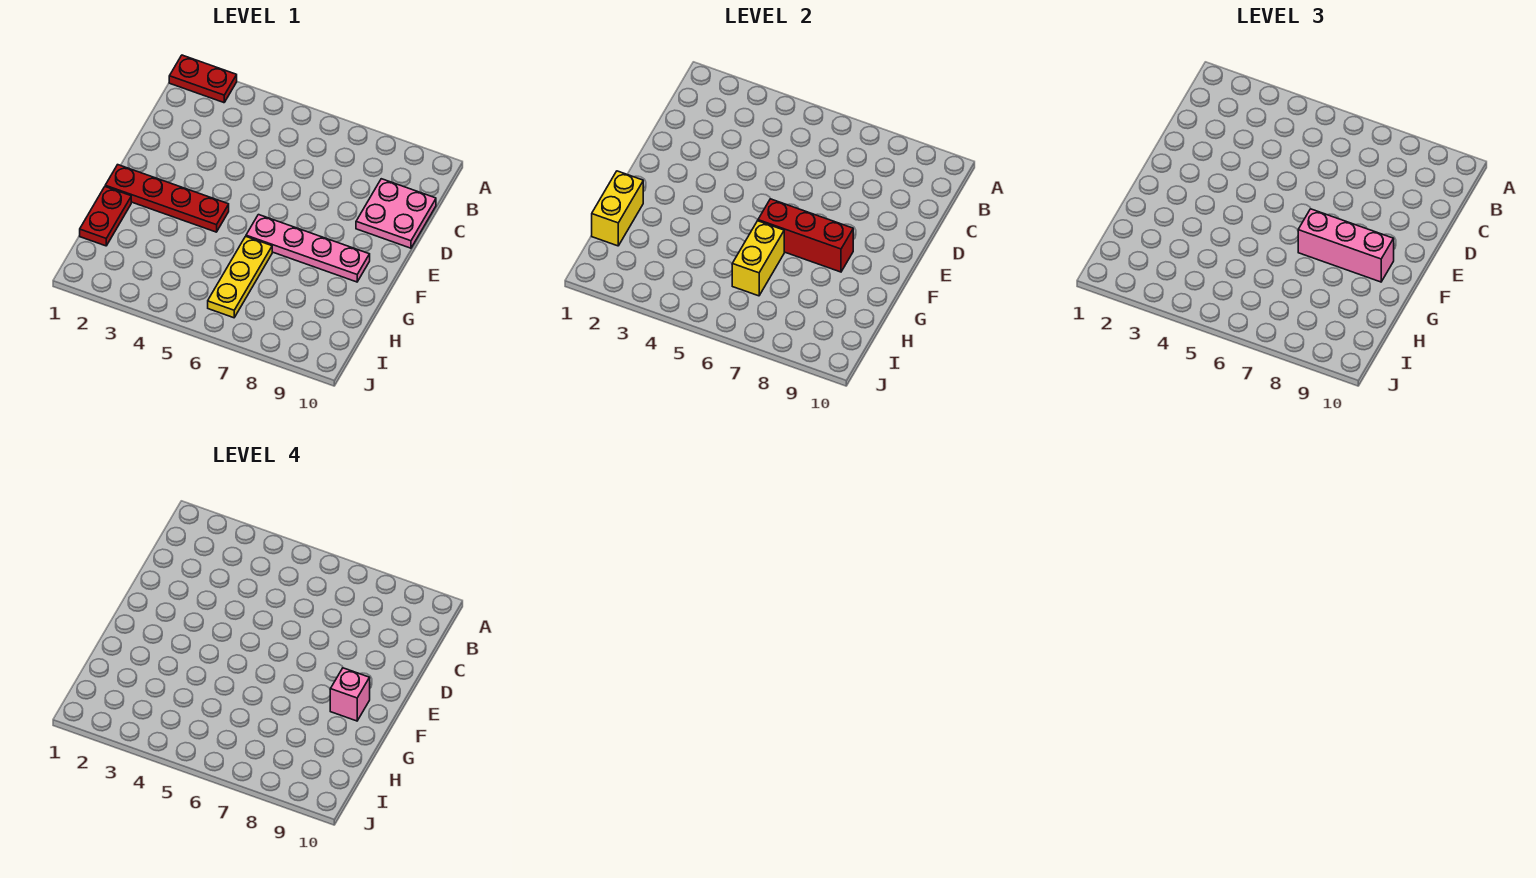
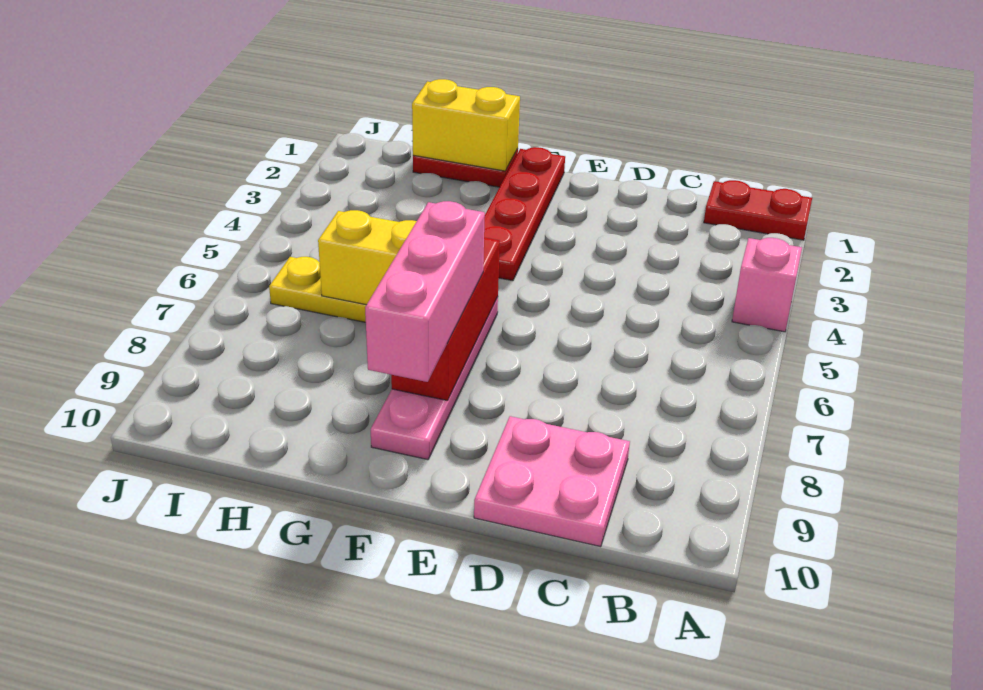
red plate A1:A2 level 1 -> red plate A1:B1 level 1
pink brick F9 level 4 -> pink brick A4 level 1

